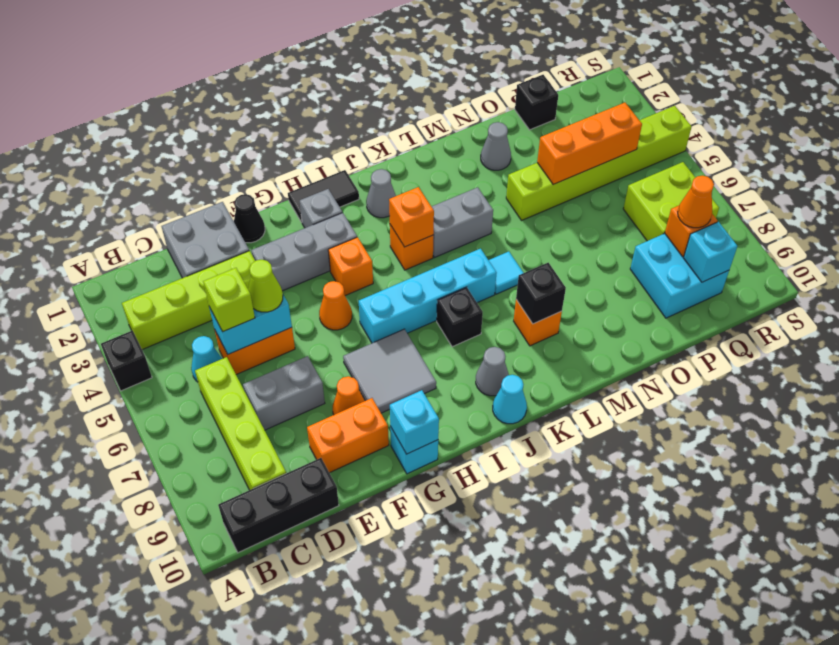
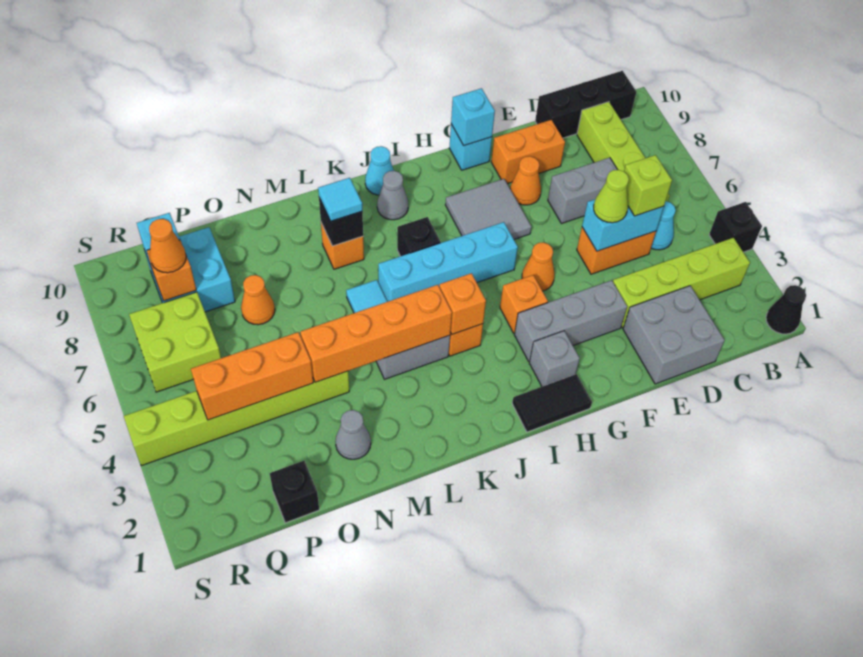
black cone F1 level 1 -> black cone A1 level 1
grey cone J2 level 1 -> none
none -> orange brick K4:N4 level 2
none -> cyan tile L8 level 3
none -> orange cone O7 level 1

